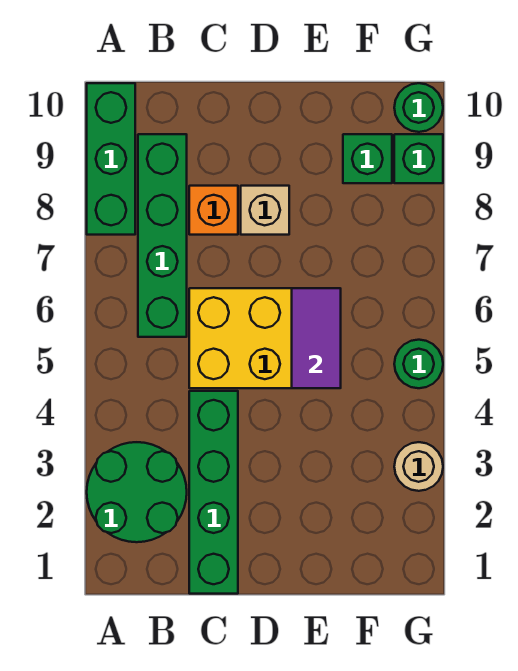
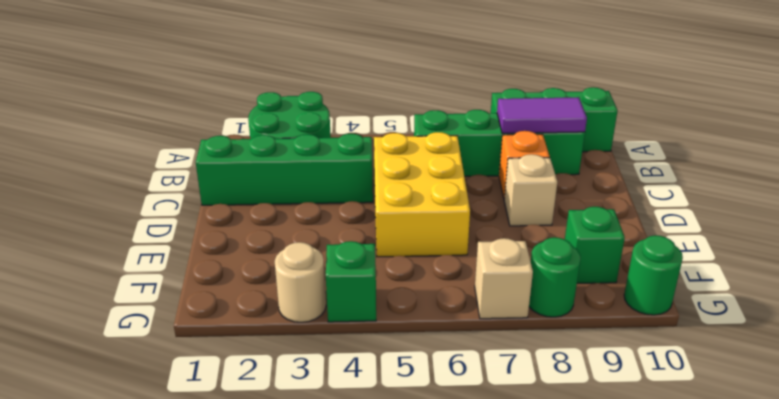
purple tile E5:E6 level 2 -> purple tile B8:B9 level 2
green round brick G5 level 1 -> green round brick G8 level 1
none -> tan brick G7 level 1
green brick G9 level 1 -> green brick G4 level 1

